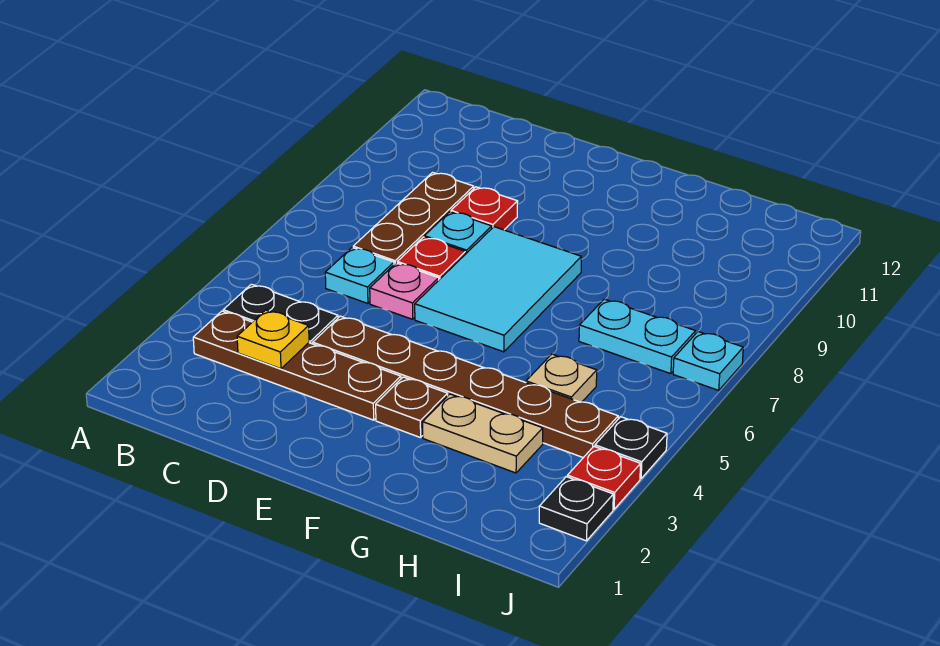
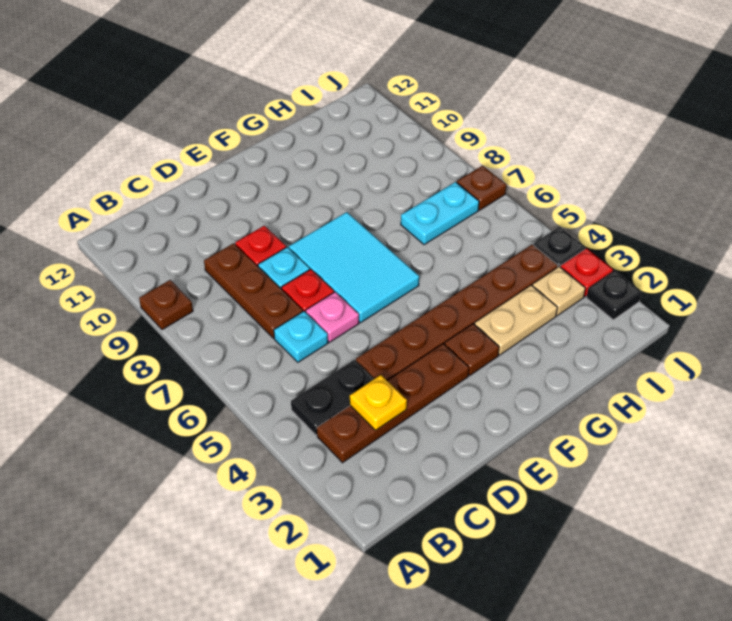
none -> brown plate A9 level 1
tan plate H5 level 1 -> tan plate I3 level 1
cyan plate J7 level 1 -> brown plate J7 level 1

